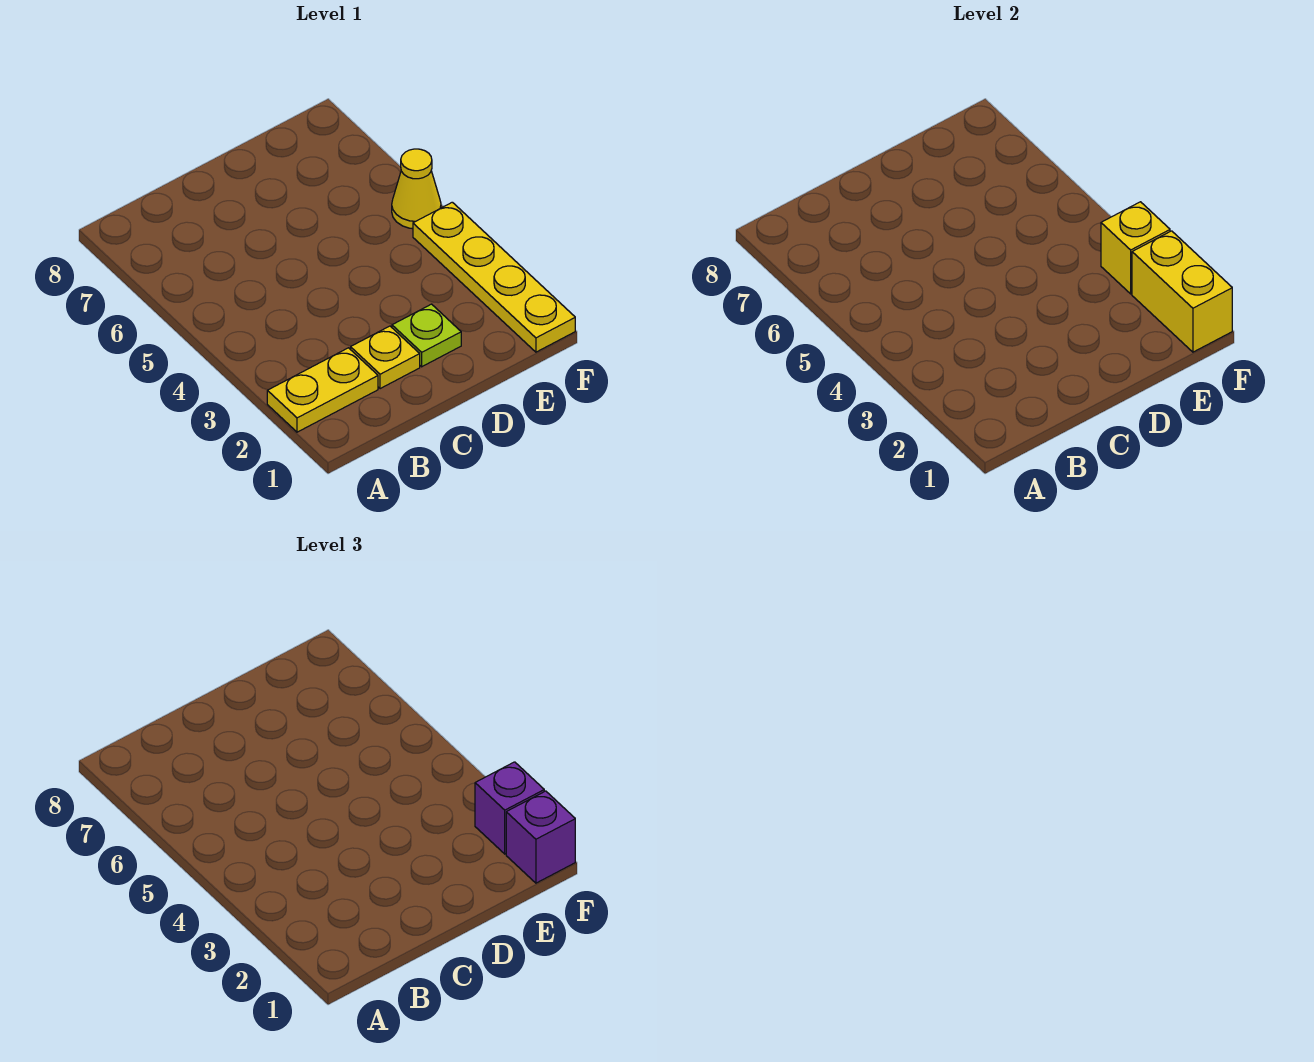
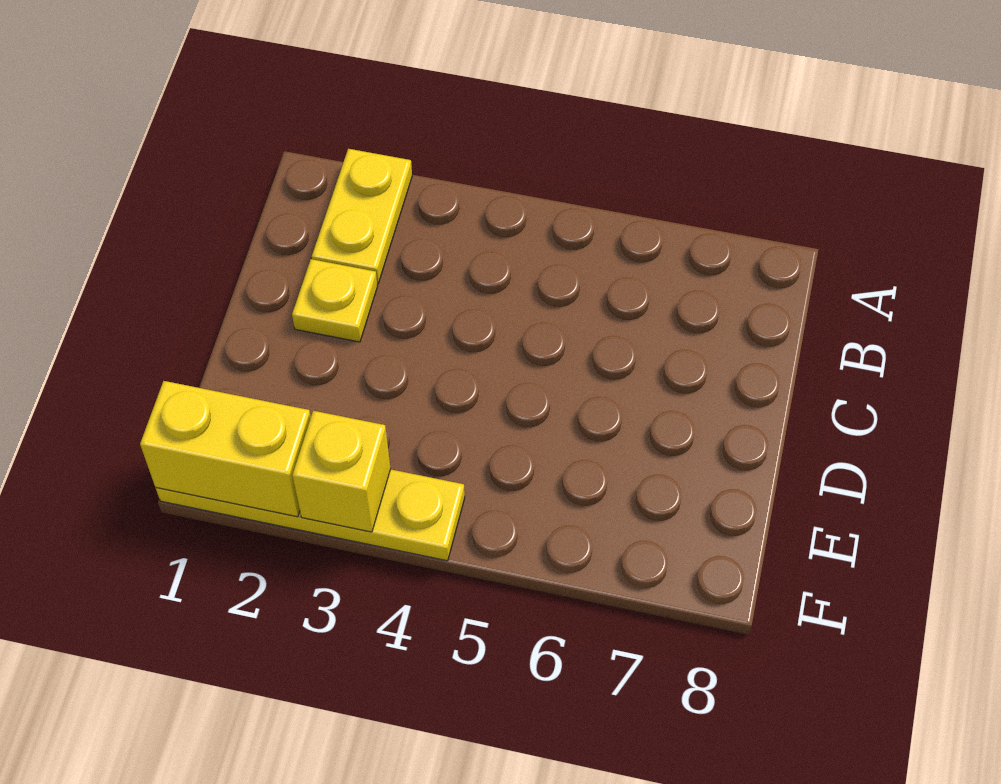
lime plate D2 level 1 -> none
purple brick F1 level 3 -> none
purple brick F2 level 3 -> none
yellow cone F5 level 1 -> none

